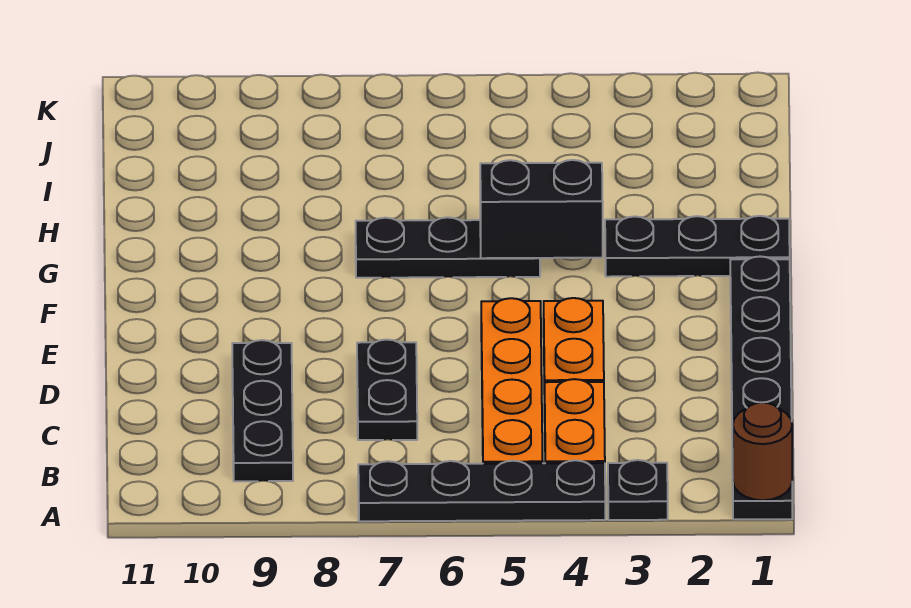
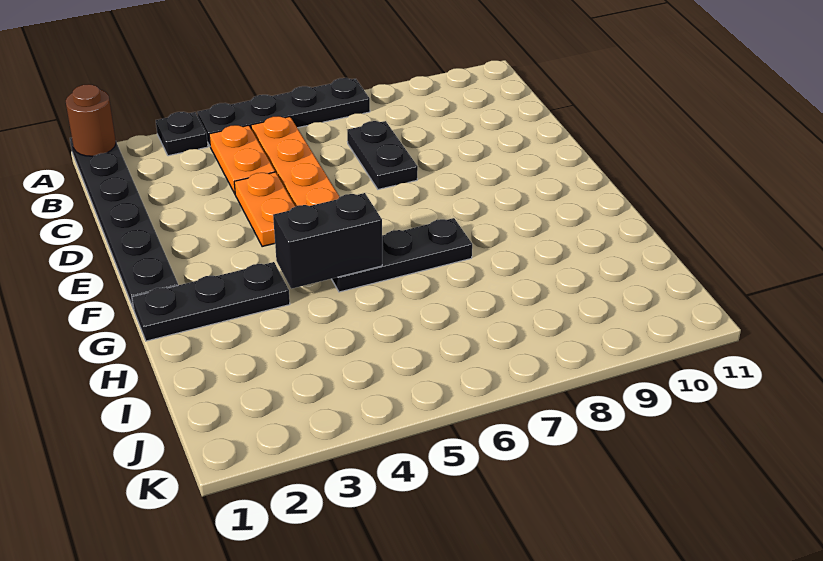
black plate B9:D9 level 1 -> none

